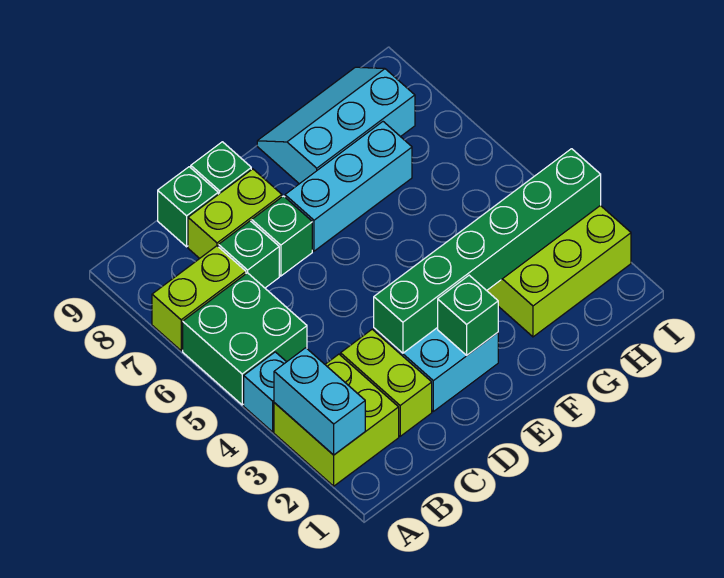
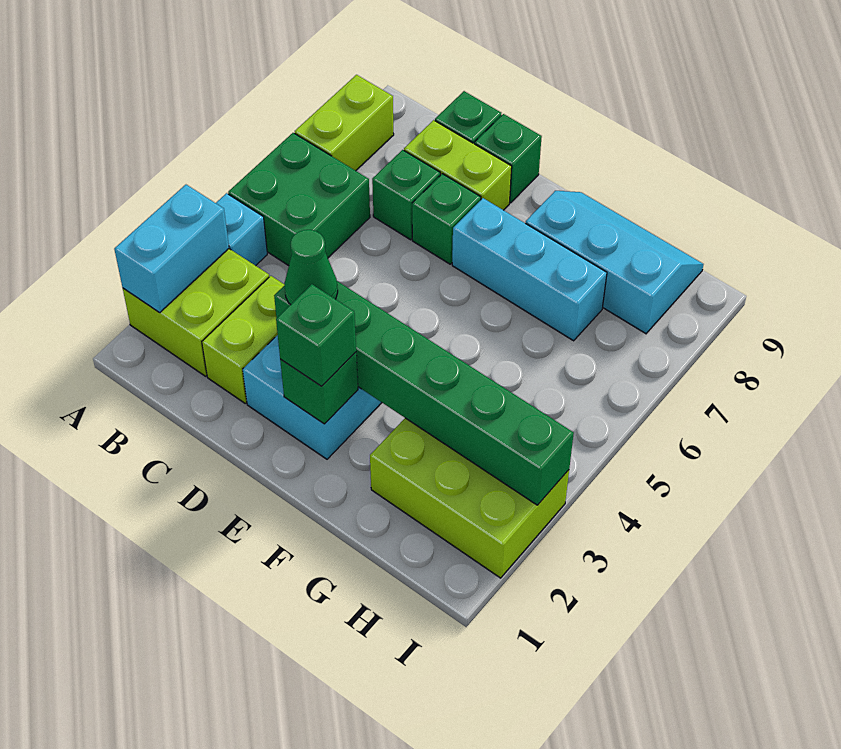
lime brick A7:B7 level 1 -> lime brick A7:A8 level 1
none -> green cone D3 level 3
none -> green brick E2 level 3

